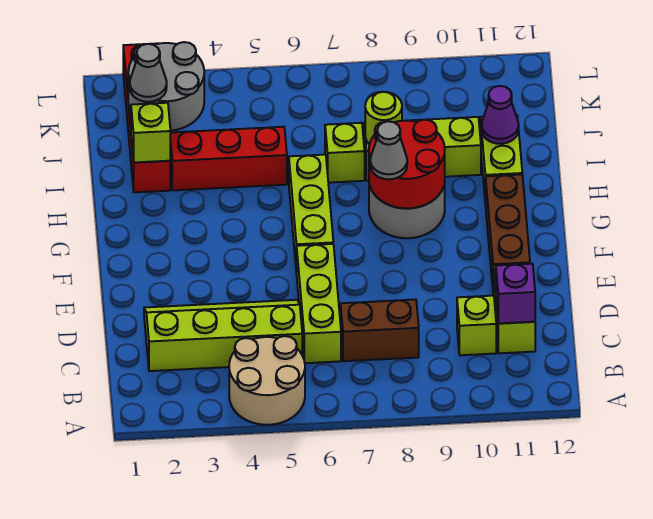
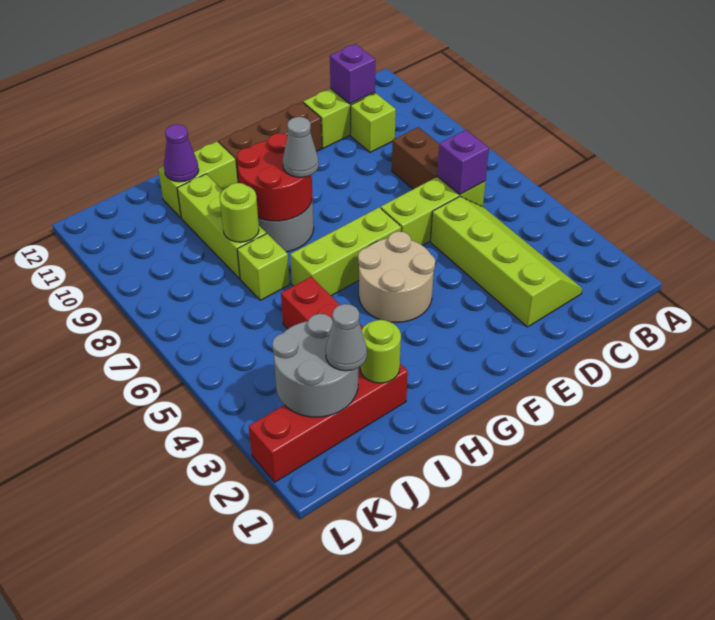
tan round brick A4:B5 level 1 -> tan round brick F4:G5 level 1
lime slope C2:D5 level 1 top C -> lime slope C2:D5 level 1 top D
none -> purple brick C6 level 2
lime brick I2 level 2 -> lime round brick I2 level 2

